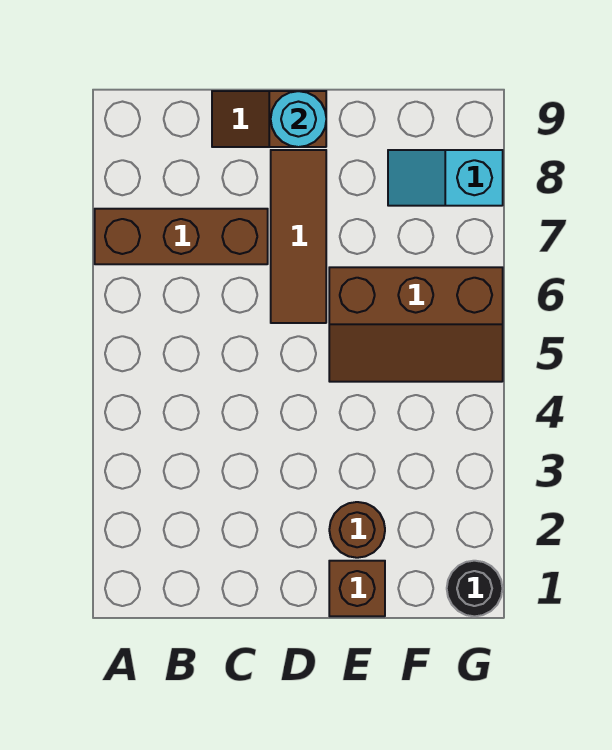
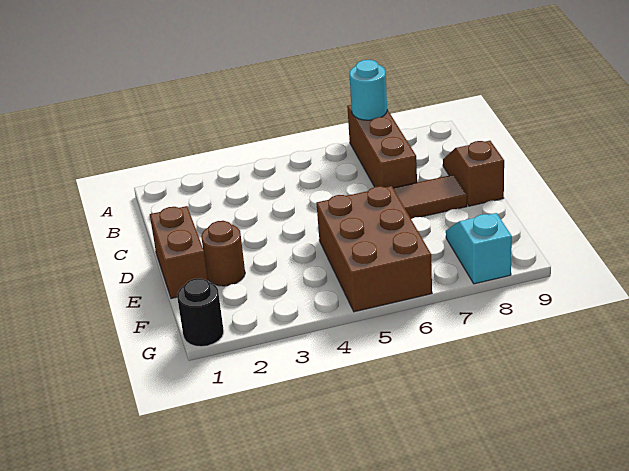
cyan round brick D9 level 2 -> cyan round brick A7 level 2
brown brick E1 level 1 -> brown brick D1:E1 level 1
brown slope E5:G6 level 1 top 6 -> brown brick E5:G6 level 1

